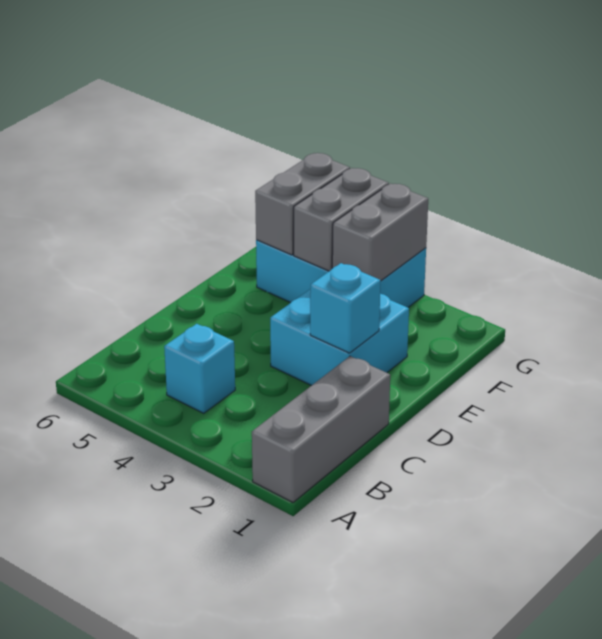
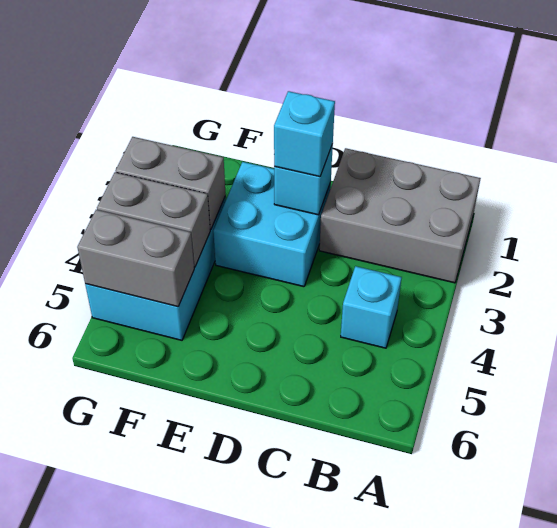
grey brick A1:C1 level 1 -> grey brick A1:C2 level 1
none -> cyan brick D2 level 3

